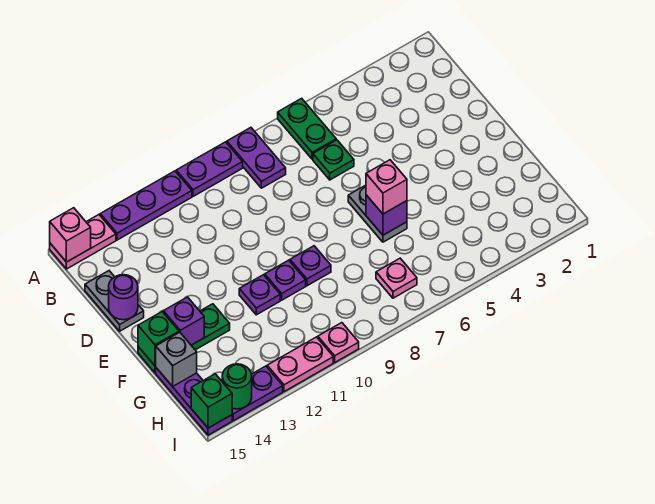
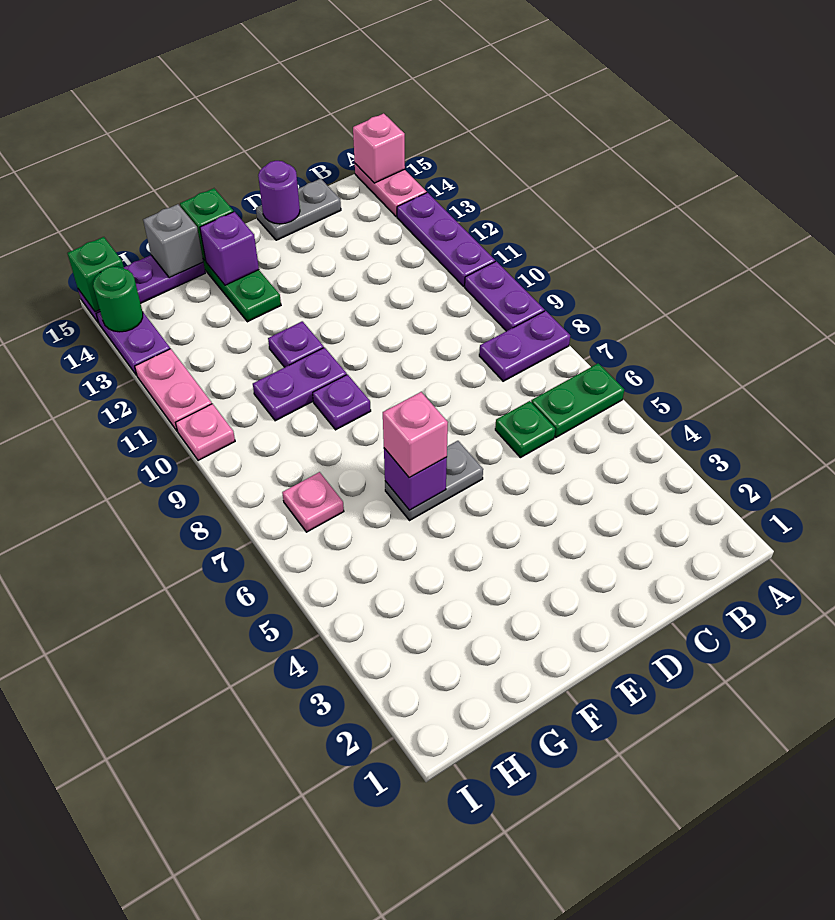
purple plate F10 level 1 -> purple plate F10:G10 level 1

